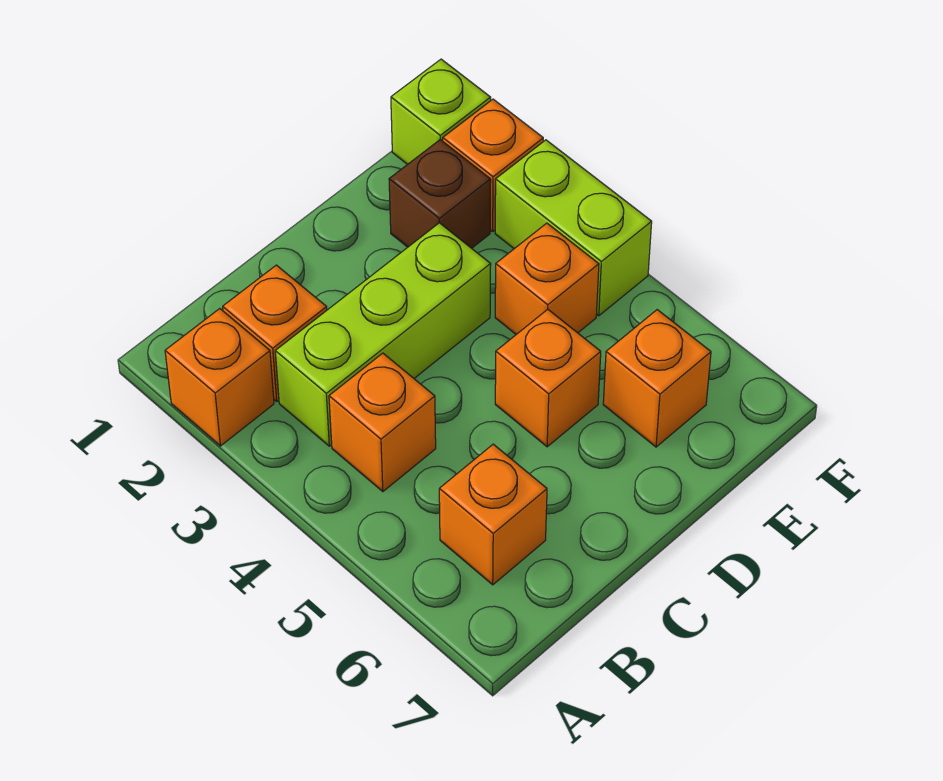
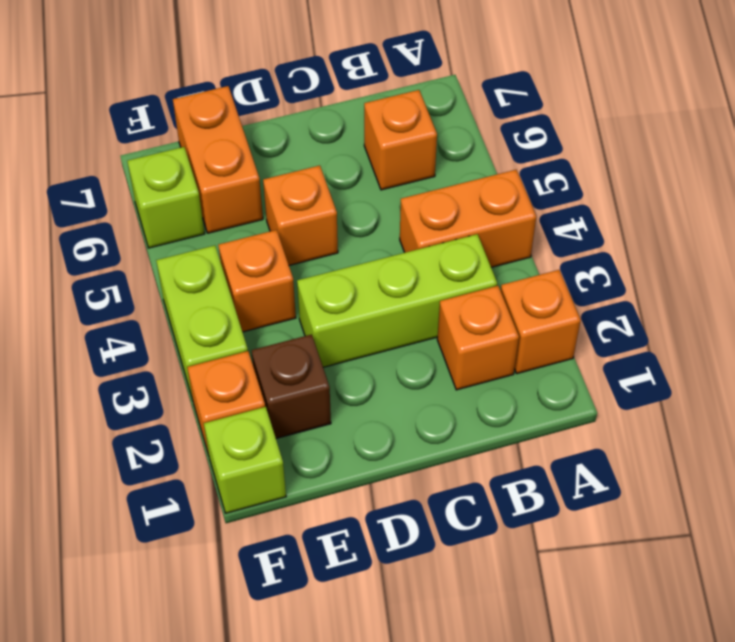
orange brick B4 level 1 -> orange brick A4:B4 level 1
orange brick E6 level 1 -> orange brick E6:E7 level 1
none -> lime brick F6 level 1

